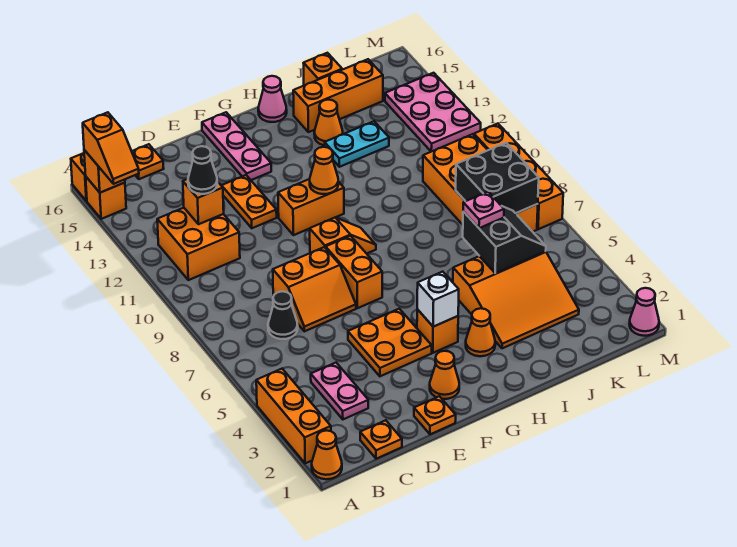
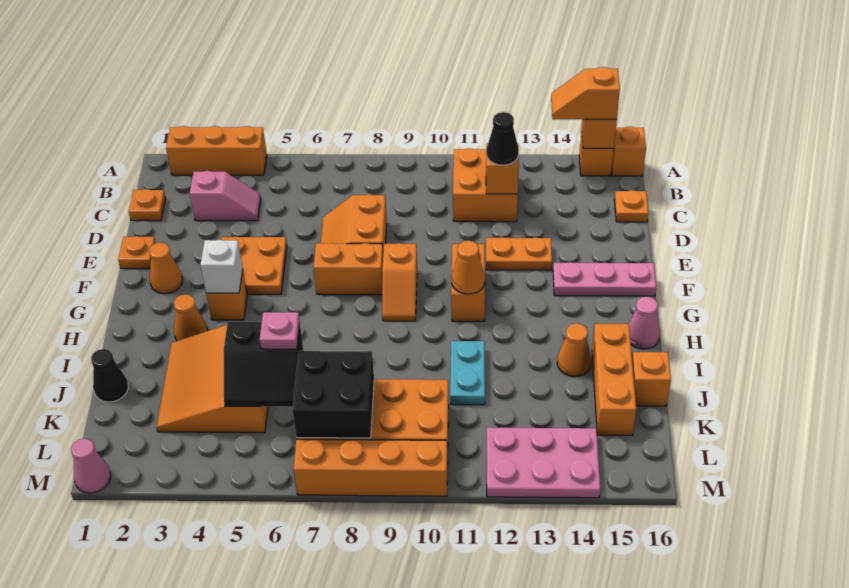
orange cone A1 level 1 -> none
pink plate C3:C4 level 1 -> pink slope C3:C4 level 1 top 3
black cone C7 level 1 -> black cone J1 level 1
cyan plate I13:J13 level 1 -> cyan plate I11:J11 level 1

